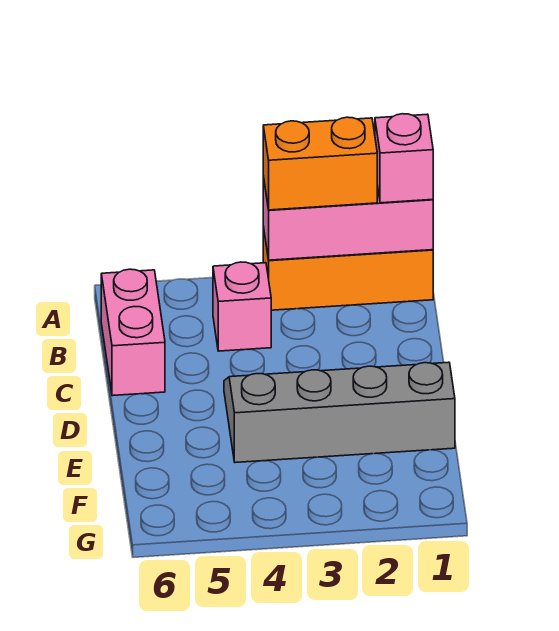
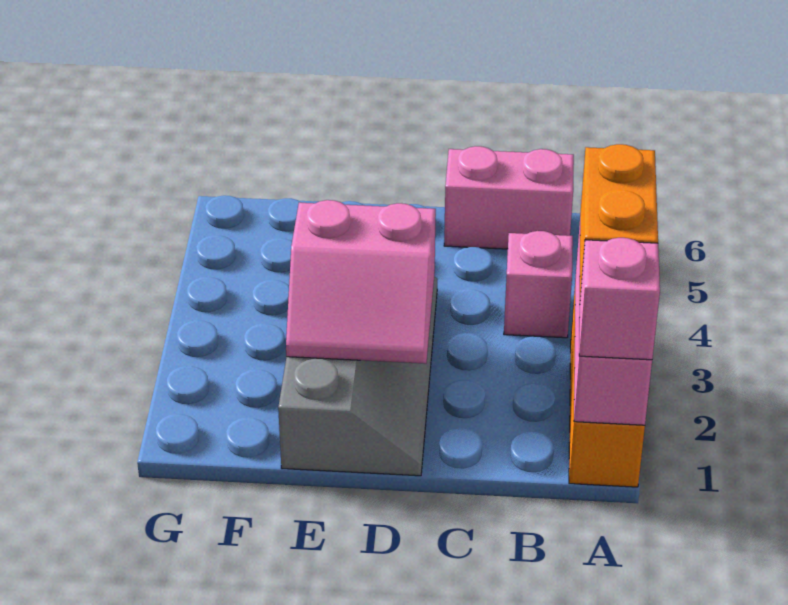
none -> pink slope D2:E3 level 2 top 3

